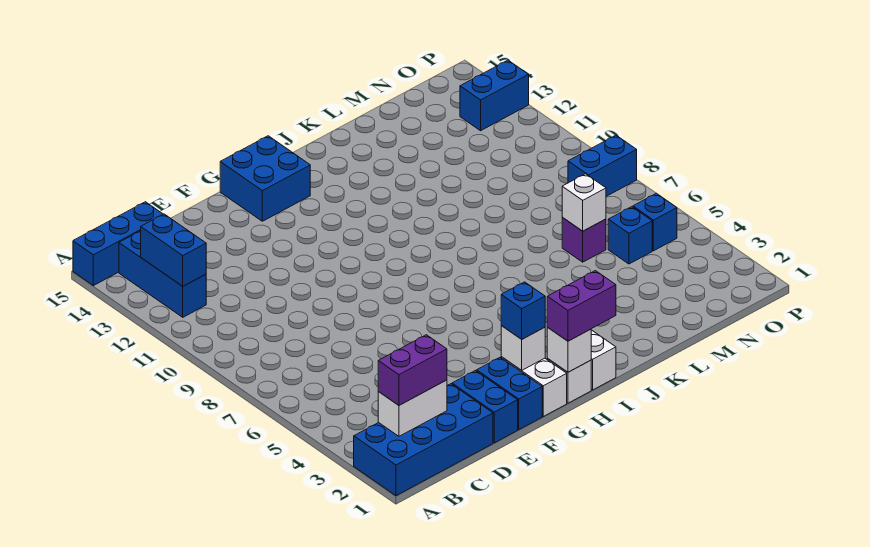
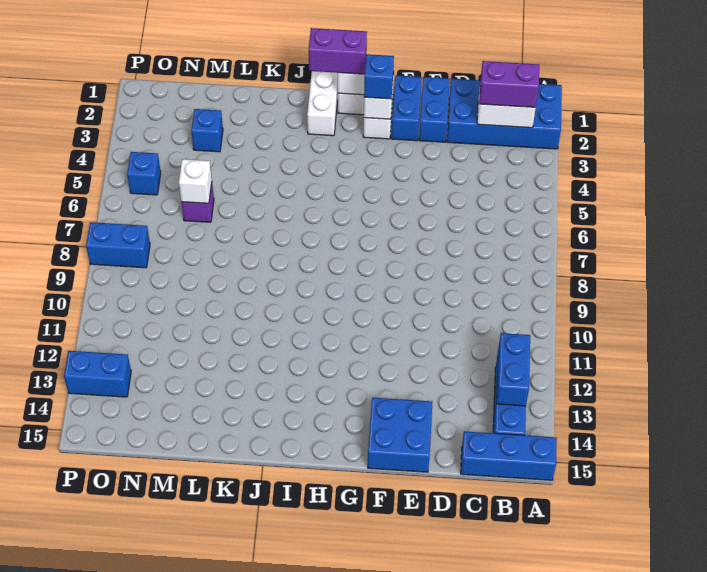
blue brick G14:H15 level 1 -> blue brick E14:F15 level 1
blue brick N5 level 1 -> blue brick M3 level 1

